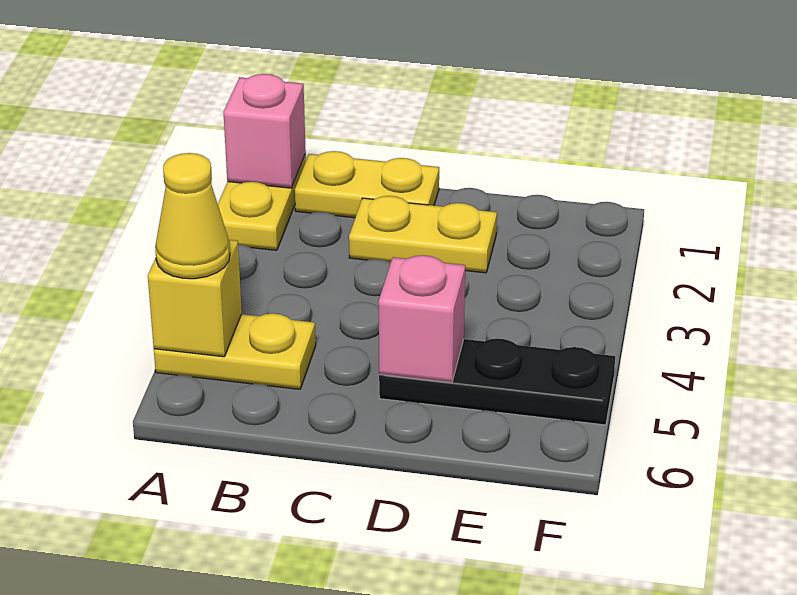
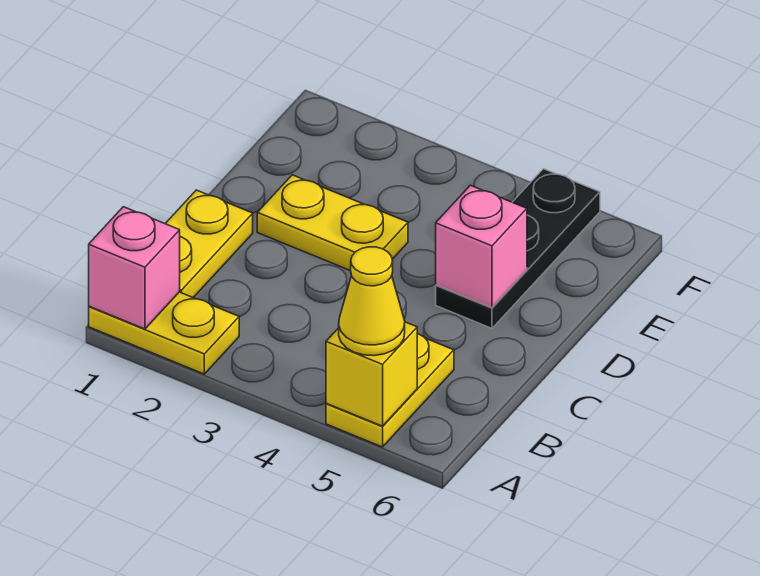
yellow plate C2:D2 level 1 -> yellow plate D2:D3 level 1

